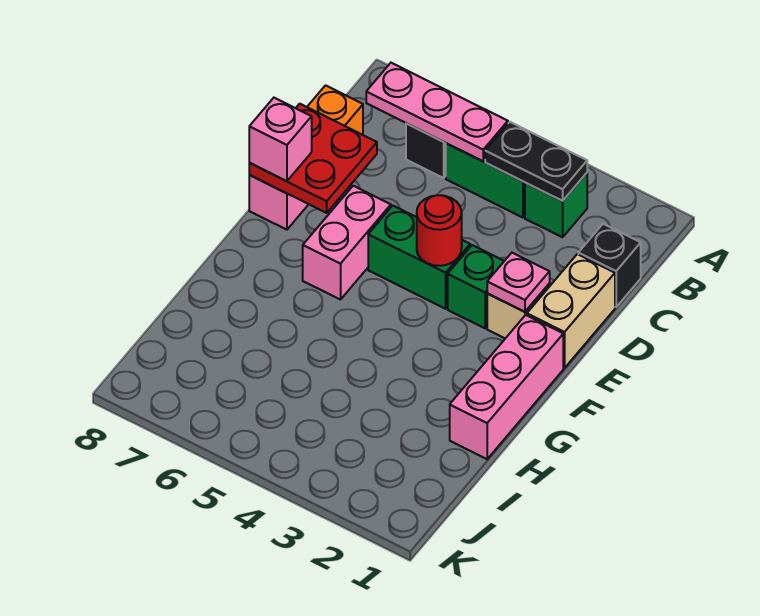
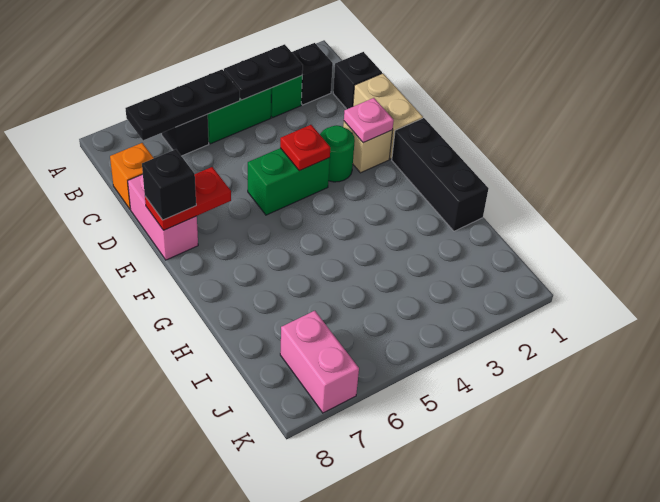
none -> black brick B2 level 1
pink plate B5:B7 level 2 -> black plate B5:B7 level 2
red plate D7:E8 level 2 -> red plate E7:E8 level 2
green brick E3 level 1 -> green round brick E3 level 1
red round brick E4 level 2 -> red plate E4 level 2
pink brick E6:F6 level 1 -> pink brick J7:K7 level 1
pink brick E8 level 3 -> black brick E8 level 3
pink brick F1:H1 level 1 -> black brick F1:H1 level 1

